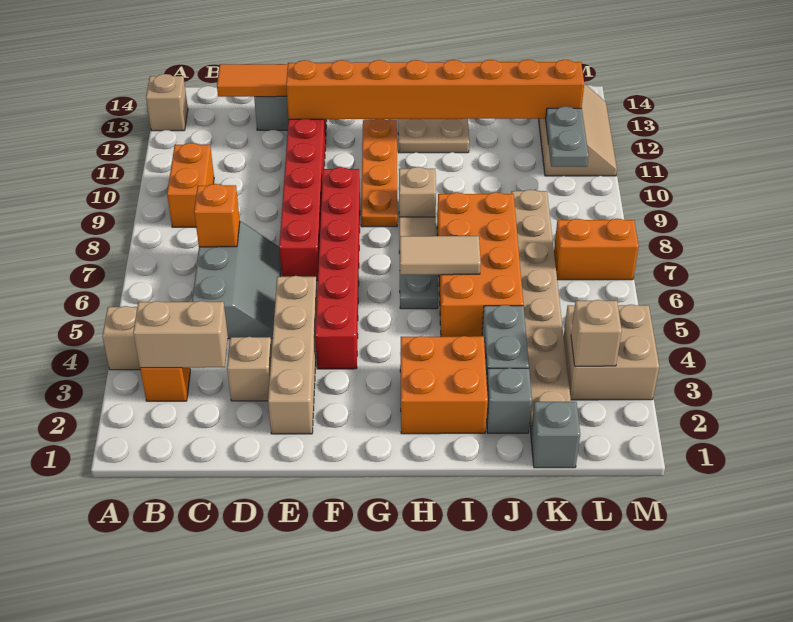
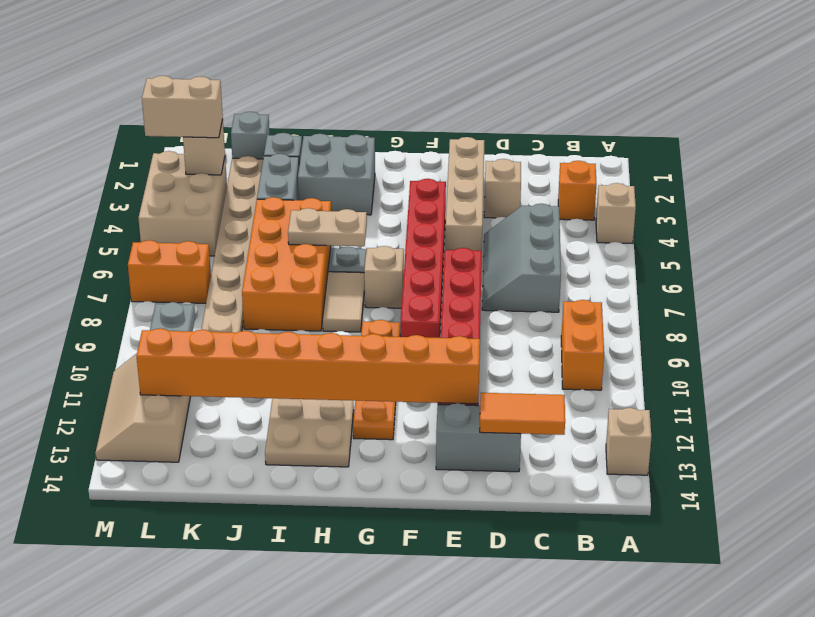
tan brick B3:C3 level 2 -> tan brick L3:M3 level 3
orange brick C7 level 2 -> none
orange brick H2:I3 level 1 -> grey brick H2:I3 level 1
tan tile H6:I6 level 2 -> tan plate H6:I6 level 2
tan brick H9 level 1 -> tan brick G7 level 1
tan brick L3:M4 level 1 -> tan brick L3:M5 level 1

